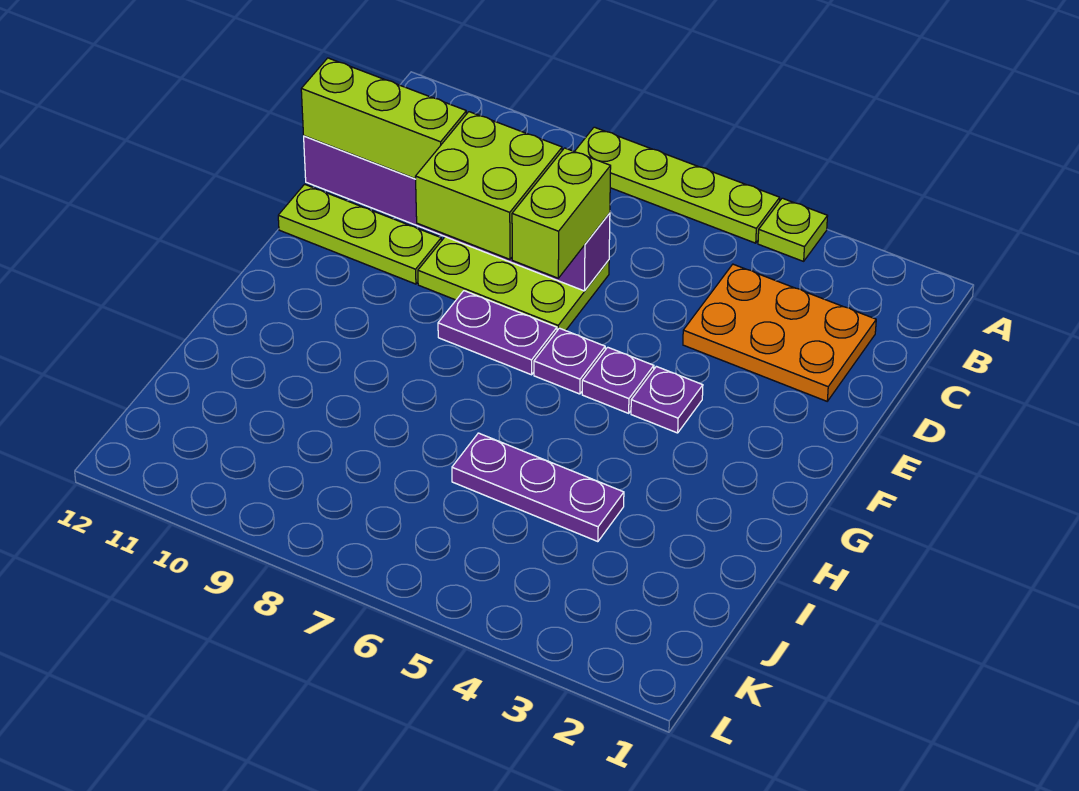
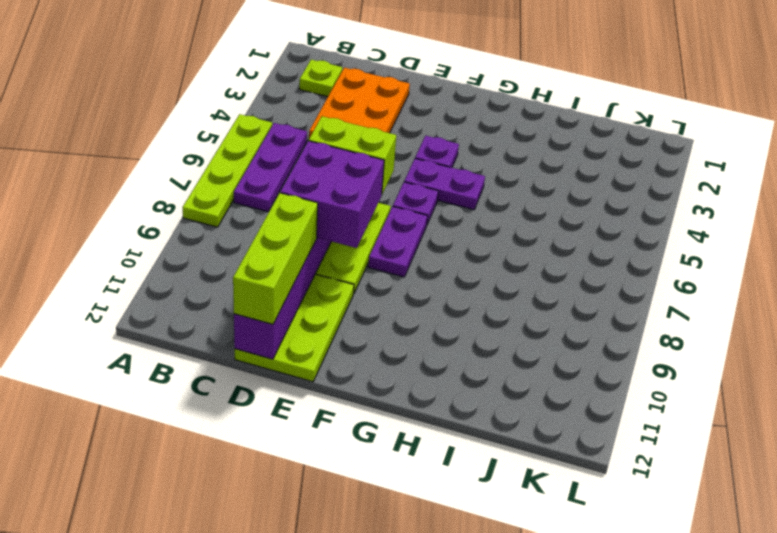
lime plate A4 level 1 -> lime plate B2 level 1
lime brick D8:E9 level 3 -> purple brick D8:E9 level 3
lime plate E10:E12 level 1 -> lime plate D10:E12 level 1
purple plate F5 level 1 -> purple plate F5:G5 level 1
purple plate I4:I6 level 1 -> purple plate B5:B7 level 1

